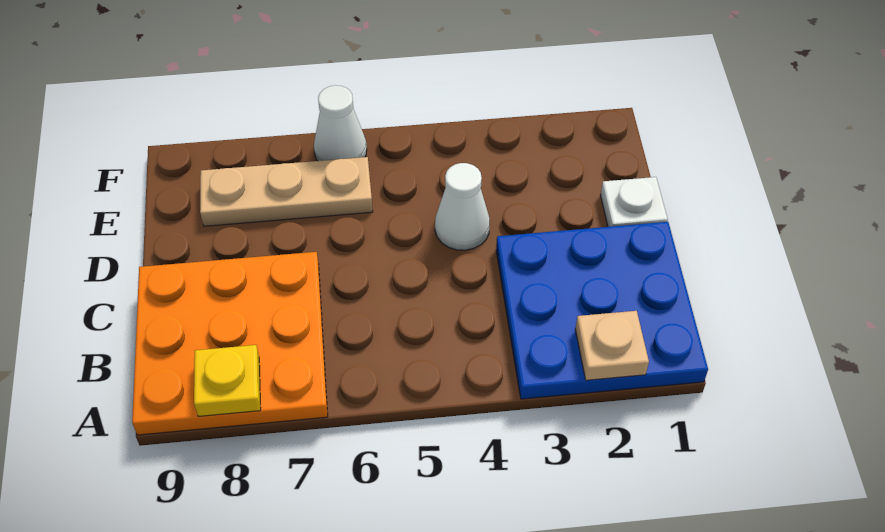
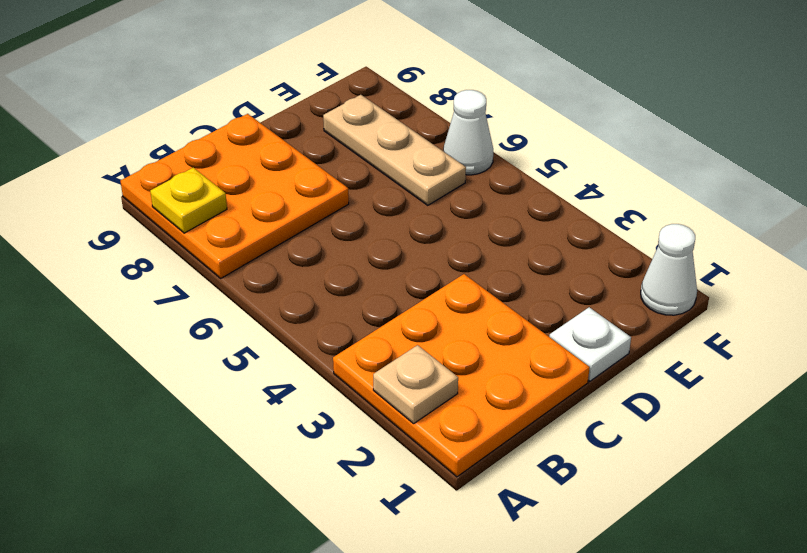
blue plate A1:C3 level 1 -> orange plate A1:C3 level 1
white cone D4 level 1 -> white cone F1 level 1

